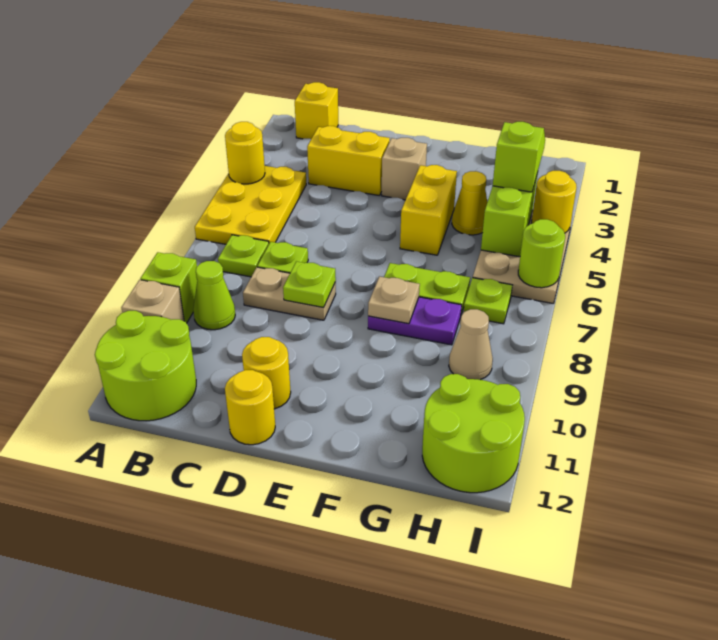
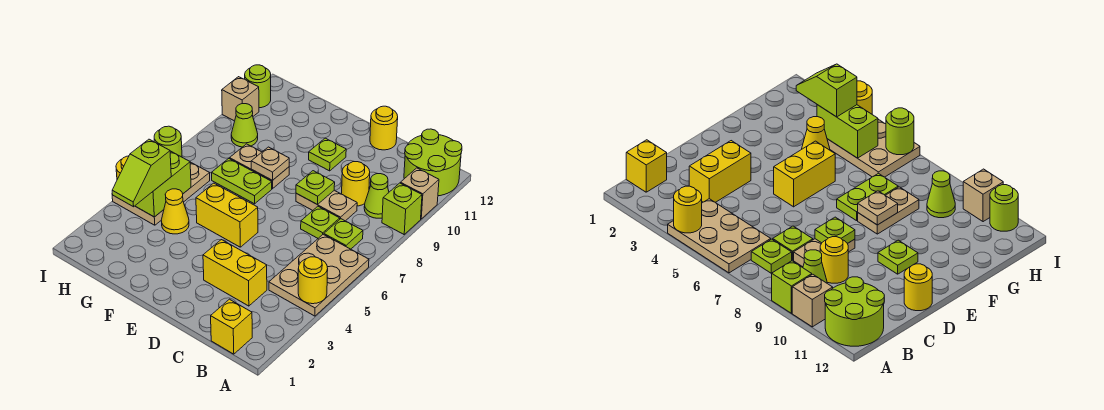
yellow plate A4:B6 level 1 -> tan plate A4:B6 level 1
yellow round brick D11 level 1 -> yellow round brick C9 level 1
tan brick E3 level 1 -> tan brick I10 level 1
yellow brick F4:F5 level 1 -> yellow brick E5:F5 level 1
purple plate F8:G8 level 1 -> tan plate F8:G8 level 1
lime plate H7 level 1 -> lime plate E10 level 1
tan cone H9 level 1 -> lime cone H9 level 1
lime round brick H11:I12 level 1 -> lime round brick I11 level 1

